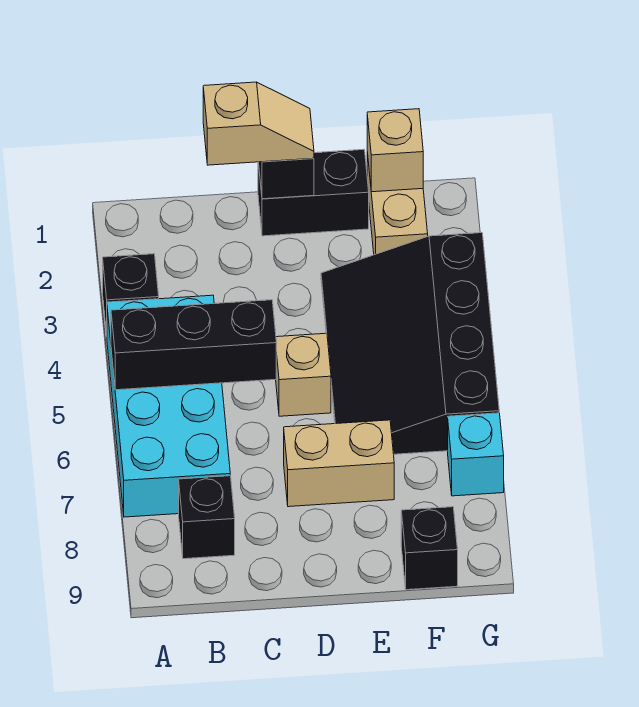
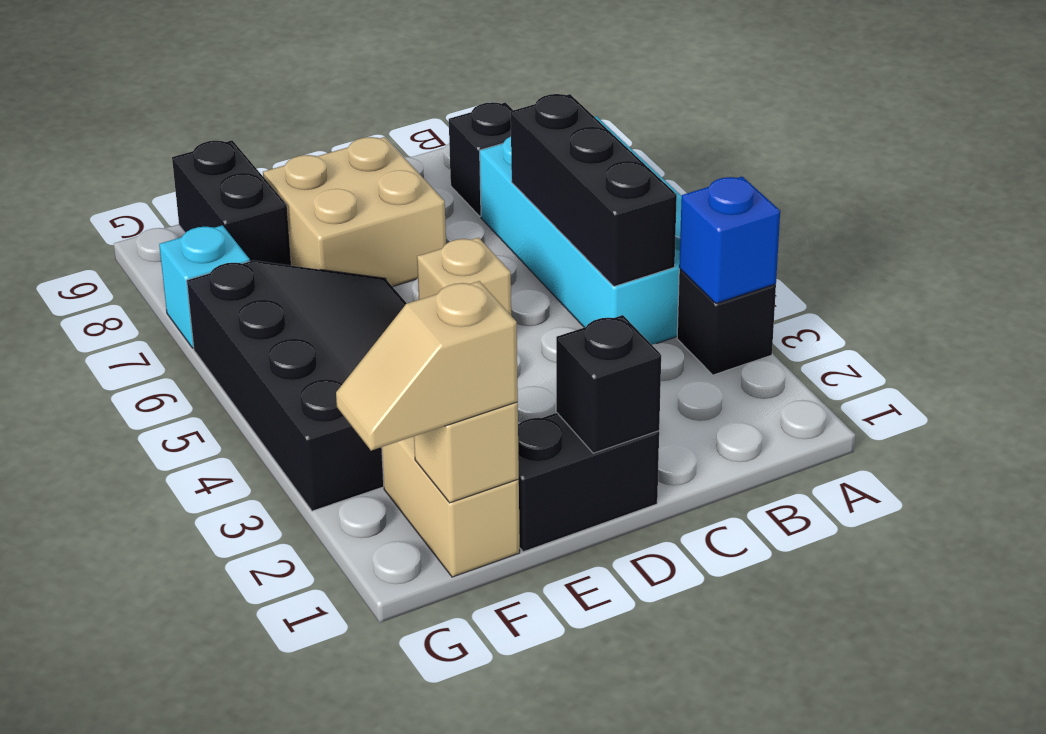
none -> blue brick A3 level 2
black brick A5:C5 level 2 -> black brick B4:B6 level 2
tan slope C1:D1 level 3 top C -> tan slope F1:G1 level 3 top F
tan brick D7:E7 level 1 -> tan brick D7:E8 level 1
black brick F9 level 1 -> black brick F8:F9 level 1

